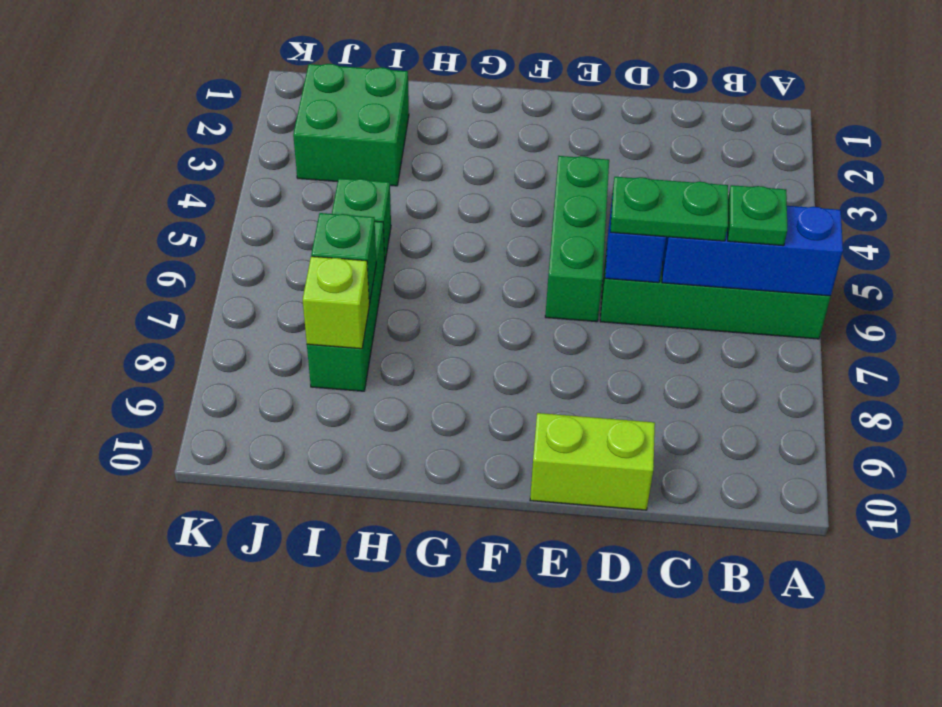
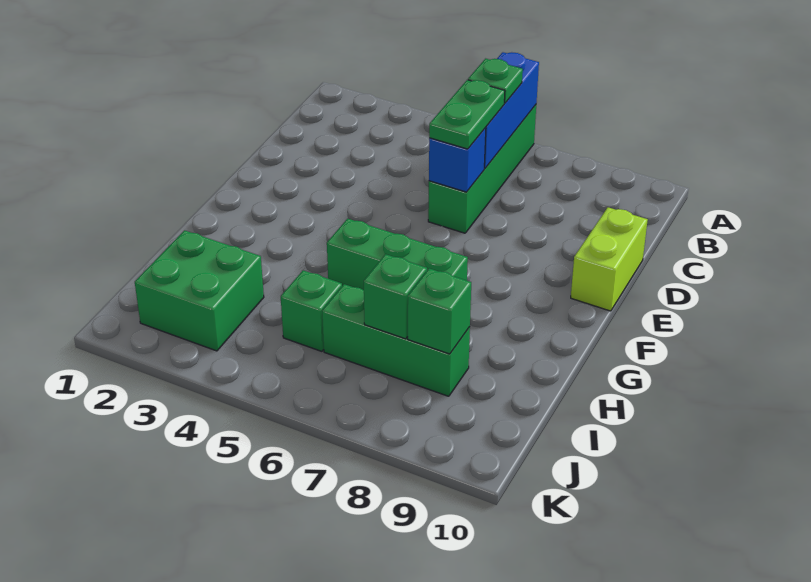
green brick E4:E6 level 1 -> green brick G5:G7 level 1
lime brick I8 level 2 -> green brick I8 level 2

